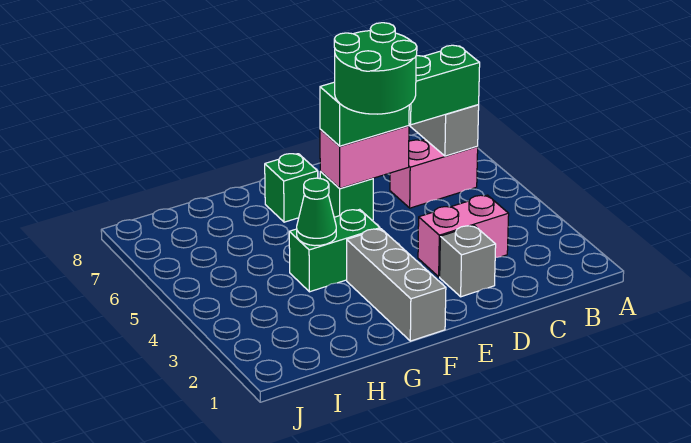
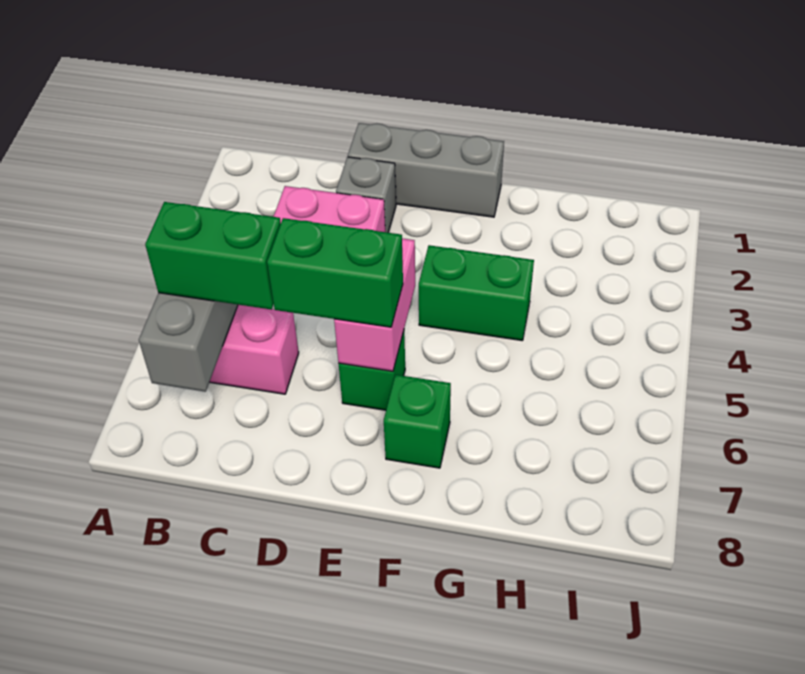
green round brick D5:E6 level 4 -> none
pink brick D6:E6 level 2 -> pink brick E5:E6 level 2
grey brick F1:F3 level 1 -> grey brick D1:F1 level 1
green cone G4 level 2 -> none

